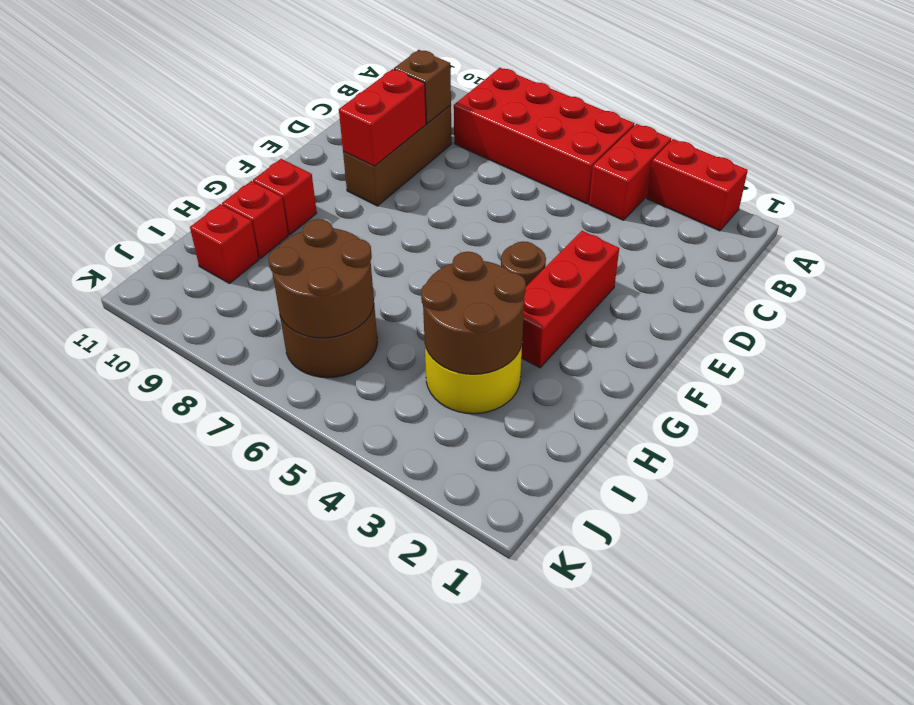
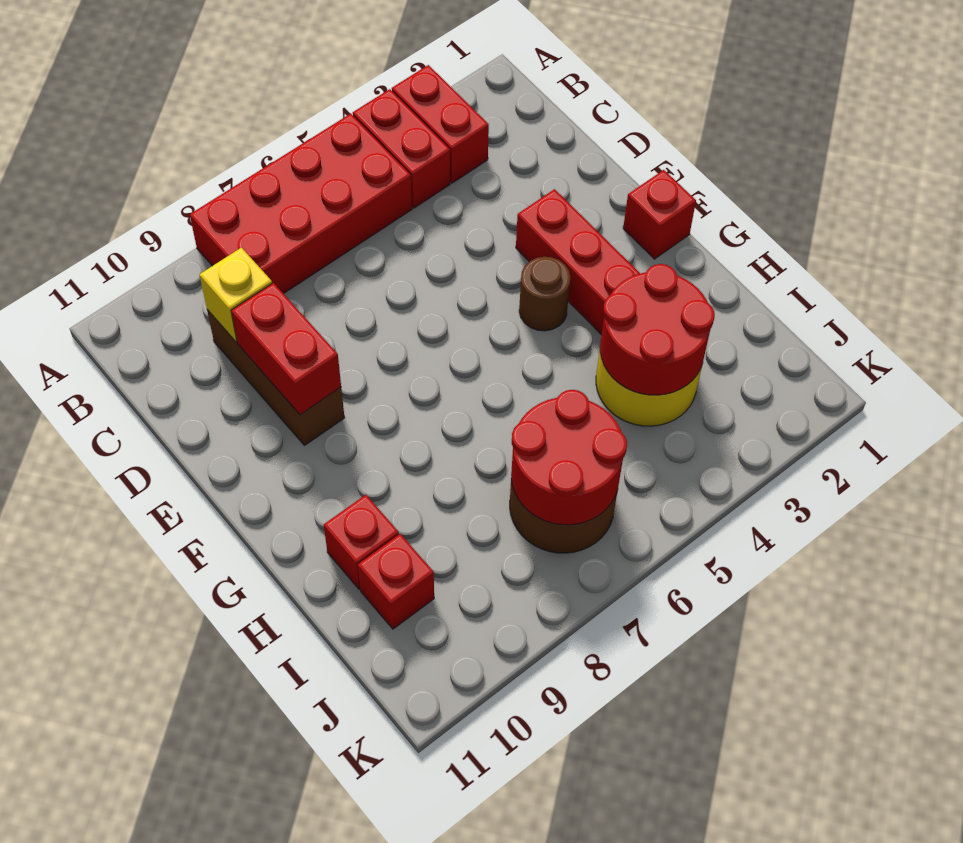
red brick A2:A3 level 1 -> red brick A3:B3 level 1
brown brick C9 level 2 -> yellow brick C9 level 2
red brick G10 level 1 -> red brick F1 level 1
brown round brick H3:I4 level 2 -> red round brick H3:I4 level 2
brown round brick I6:J7 level 2 -> red round brick I6:J7 level 2

